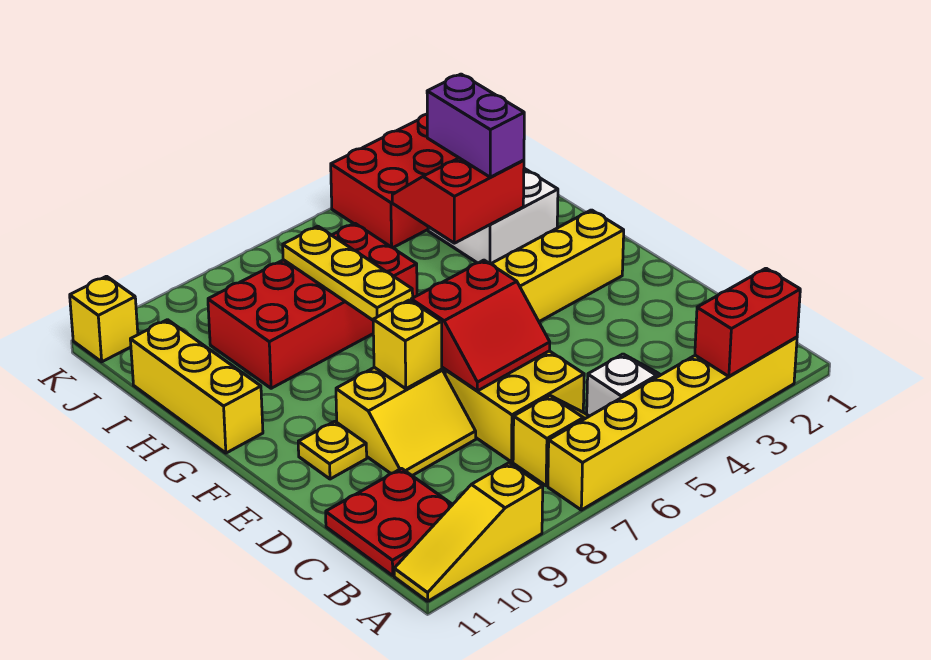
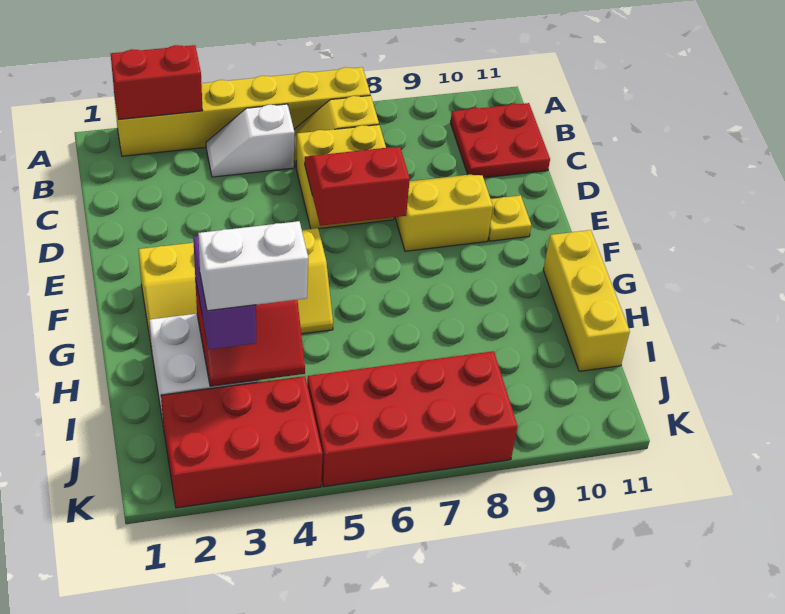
yellow slope A9:A11 level 1 top 9 -> none
yellow brick E8 level 2 -> none
yellow plate G7:I7 level 2 -> none
red brick H6:I9 level 1 -> red brick J5:K8 level 1
none -> white brick I3:I4 level 4
yellow brick K11 level 1 -> none

